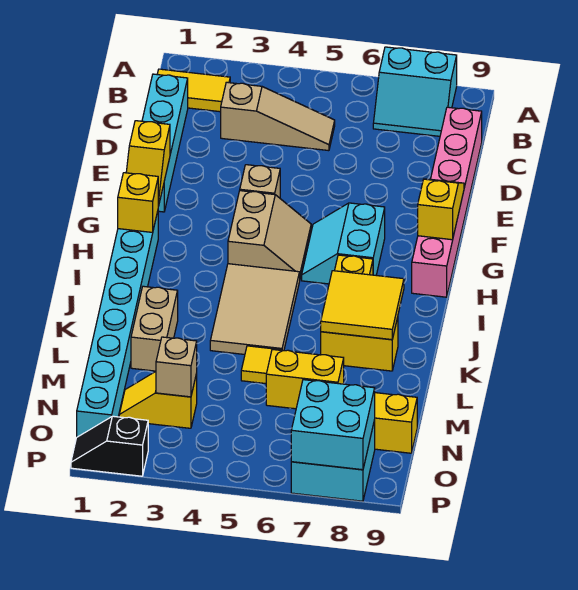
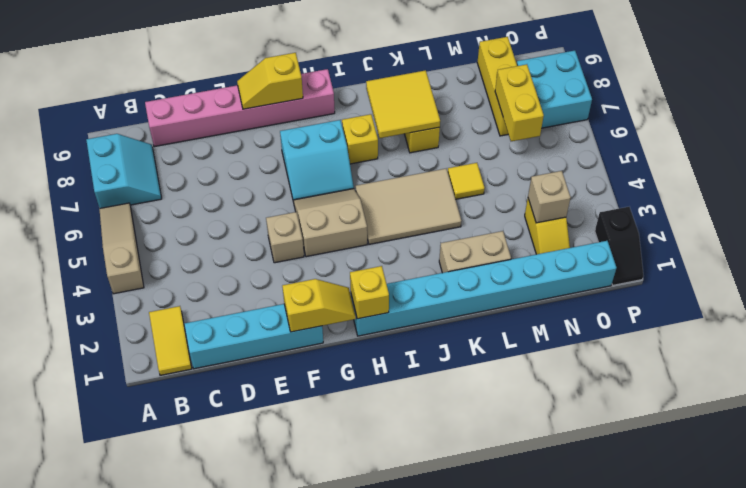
tan slope C3:C5 level 1 top 3 -> tan slope A4:A6 level 1 top 4
cyan brick O7:P8 level 2 -> none

